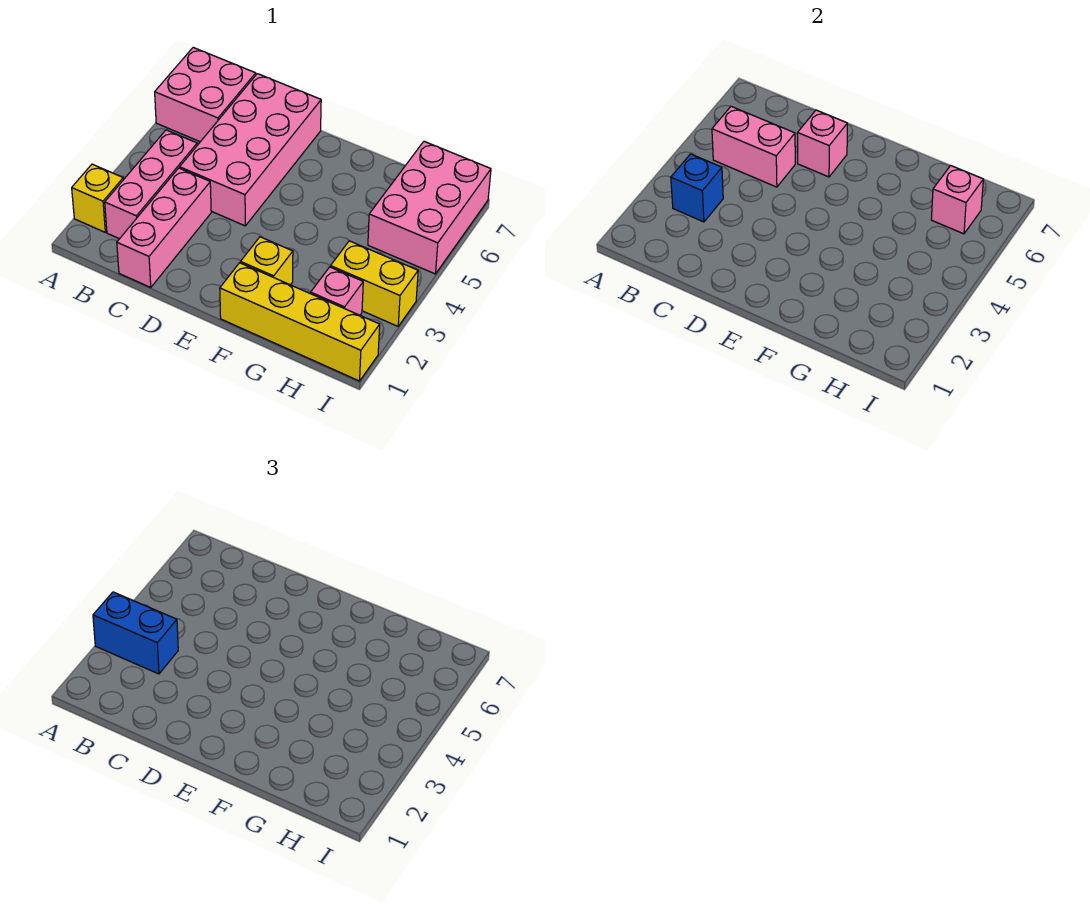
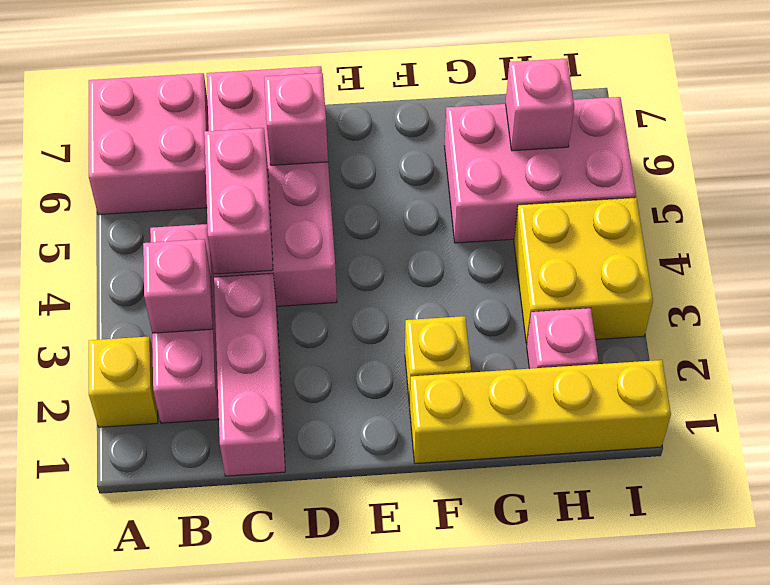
blue brick A3:B3 level 3 -> none
blue brick B3 level 2 -> pink brick B3 level 2
pink brick B5:C5 level 2 -> pink brick C4:C5 level 2
yellow brick H3:I3 level 1 -> yellow brick H3:I4 level 1
pink brick H5:I7 level 1 -> pink brick G5:I6 level 1

